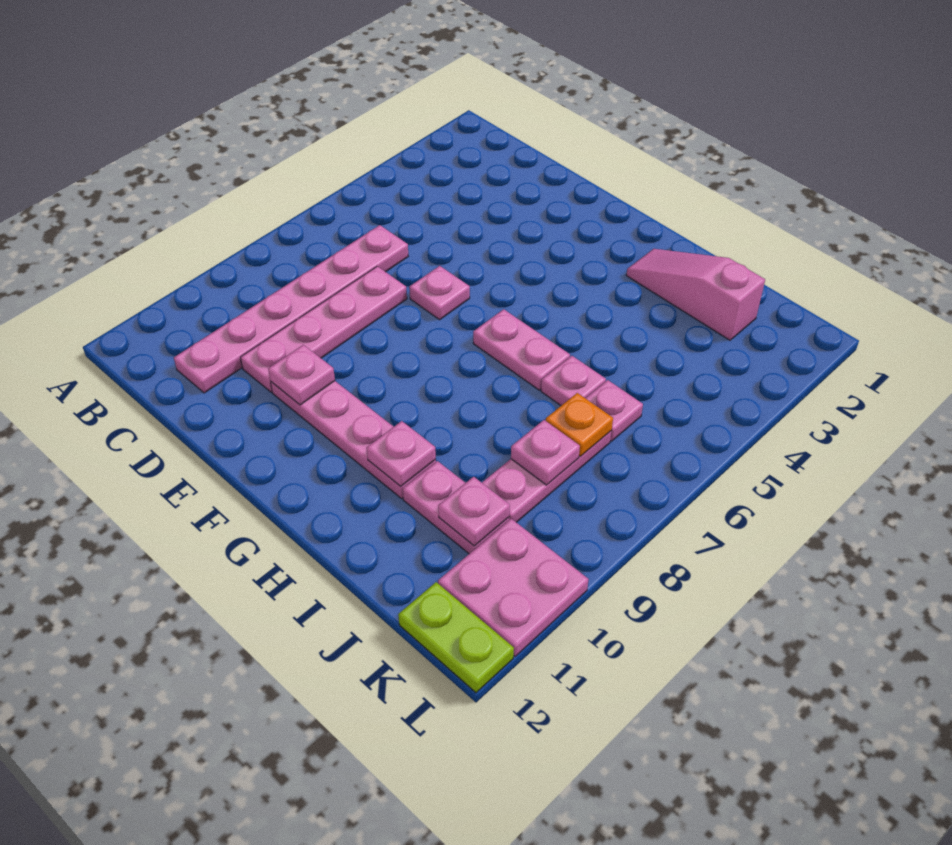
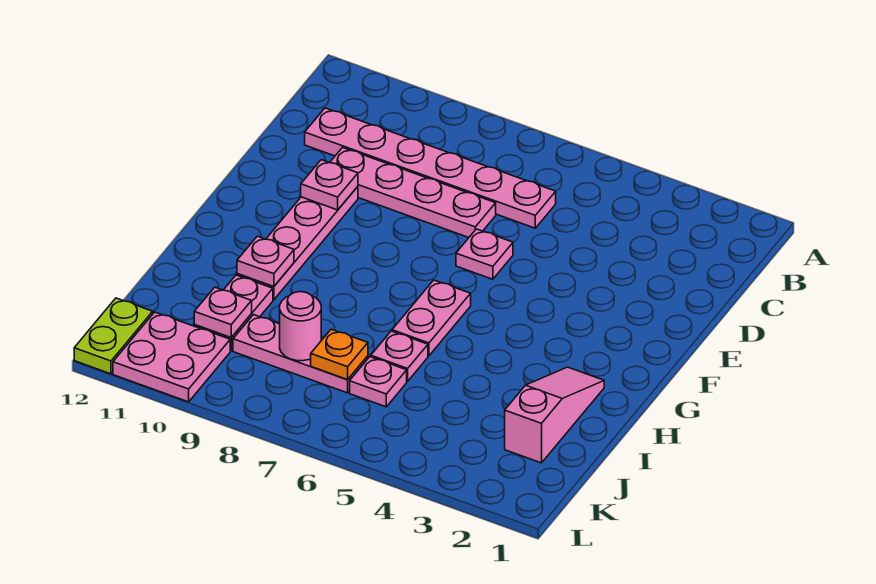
pink plate J8 level 2 -> pink round brick J8 level 2

